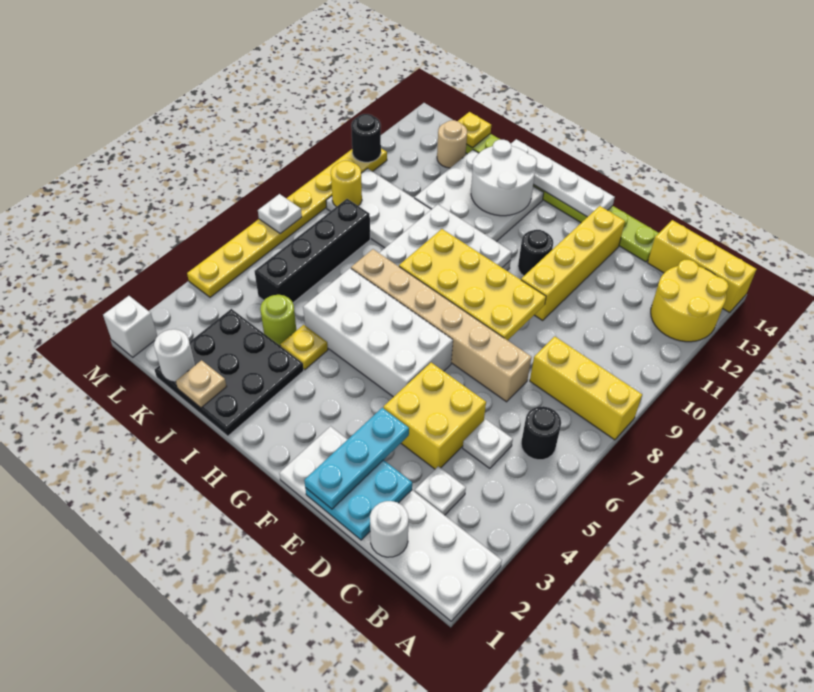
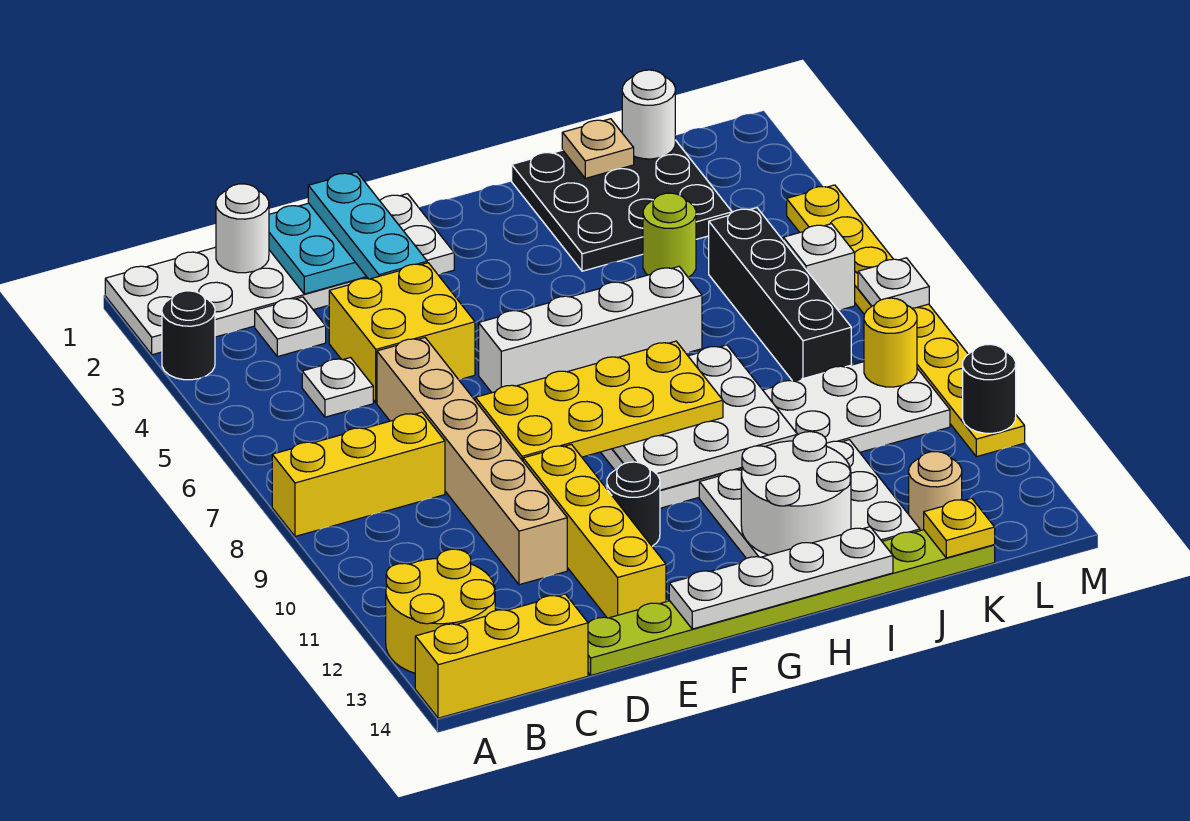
black round brick B6 level 1 -> black round brick A3 level 1
tan brick D7:I7 level 1 -> tan brick D6:D11 level 1
white brick F5:I6 level 1 -> white brick F6:I6 level 1
yellow plate I4 level 1 -> none
white brick M1 level 1 -> white brick L6 level 1

